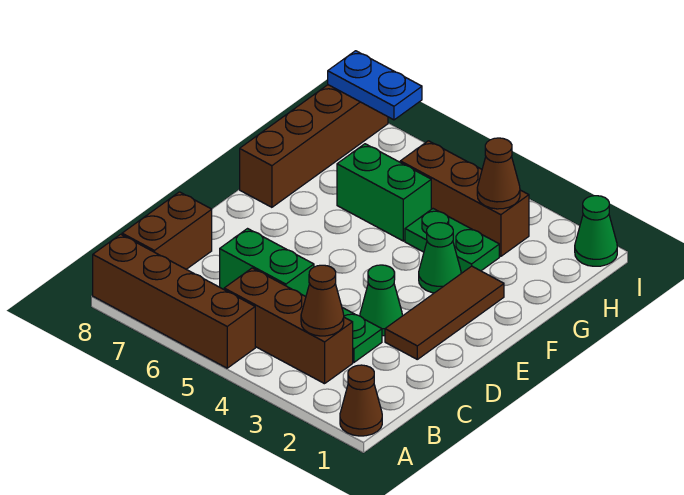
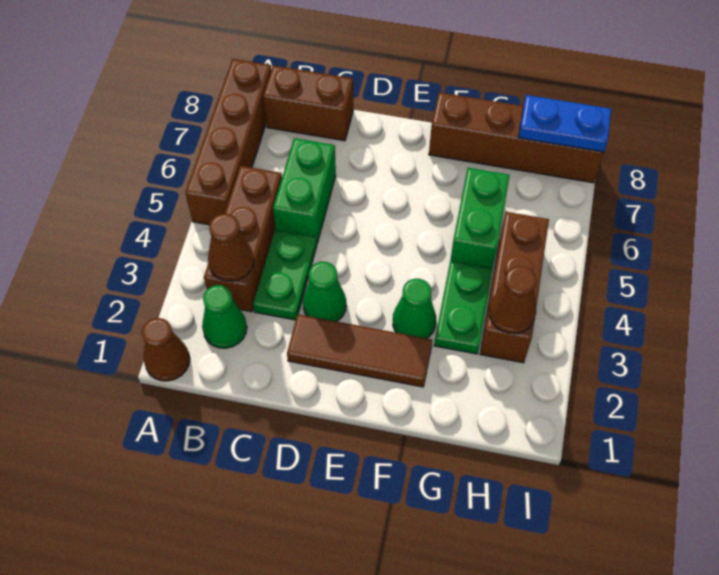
green cone I1 level 1 -> green cone B2 level 1
blue plate I7:I8 level 2 -> blue plate H8:I8 level 2

